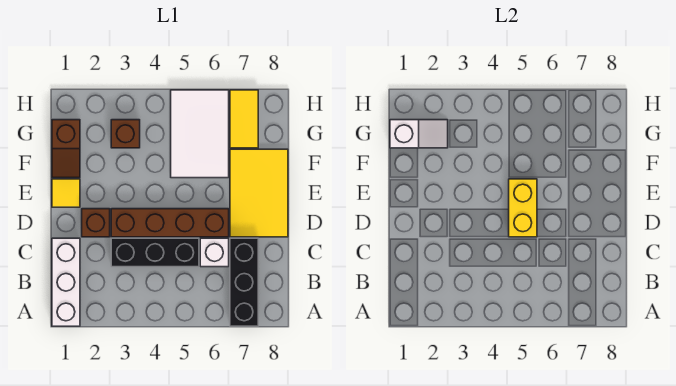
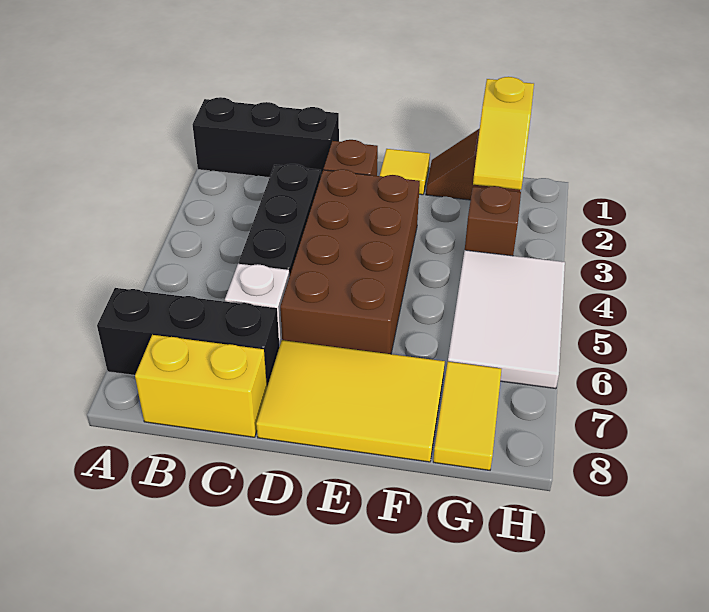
white brick A1:C1 level 1 -> black brick A1:C1 level 1
brown brick D3:D6 level 1 -> brown brick D3:E6 level 1
yellow brick D5:E5 level 2 -> yellow brick B8:C8 level 1
white tile F5:H6 level 1 -> white tile G4:H6 level 1
white slope G1:G2 level 2 top 1 -> yellow slope G1:G2 level 2 top 1
yellow tile G7:H7 level 1 -> yellow tile G7:G8 level 1

